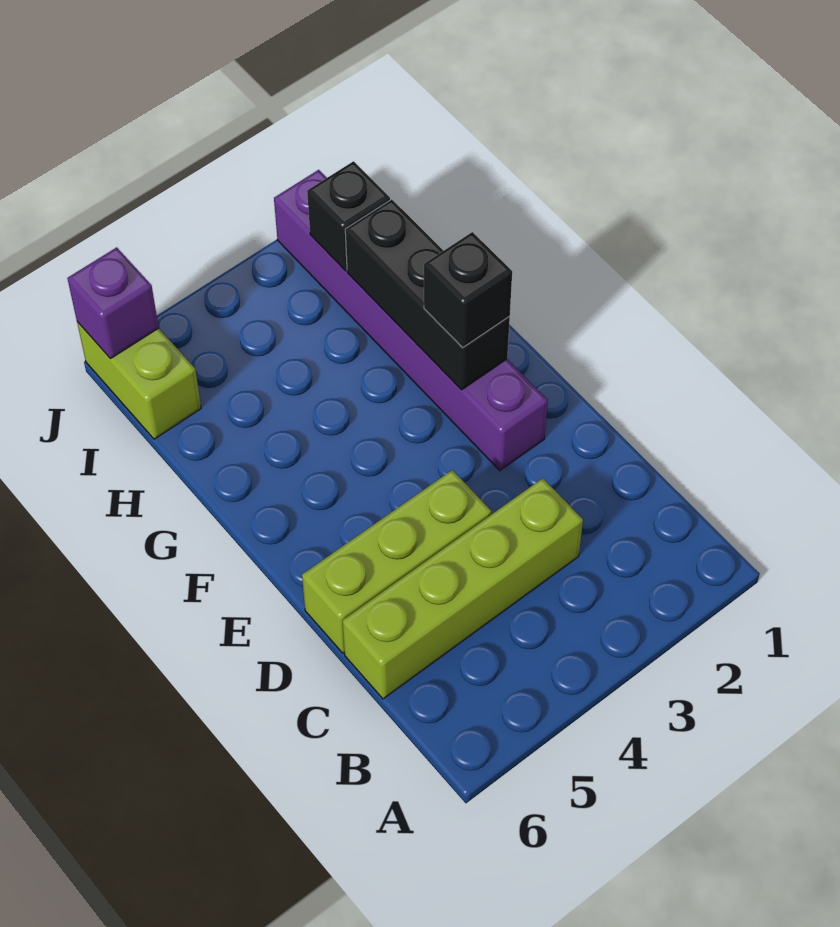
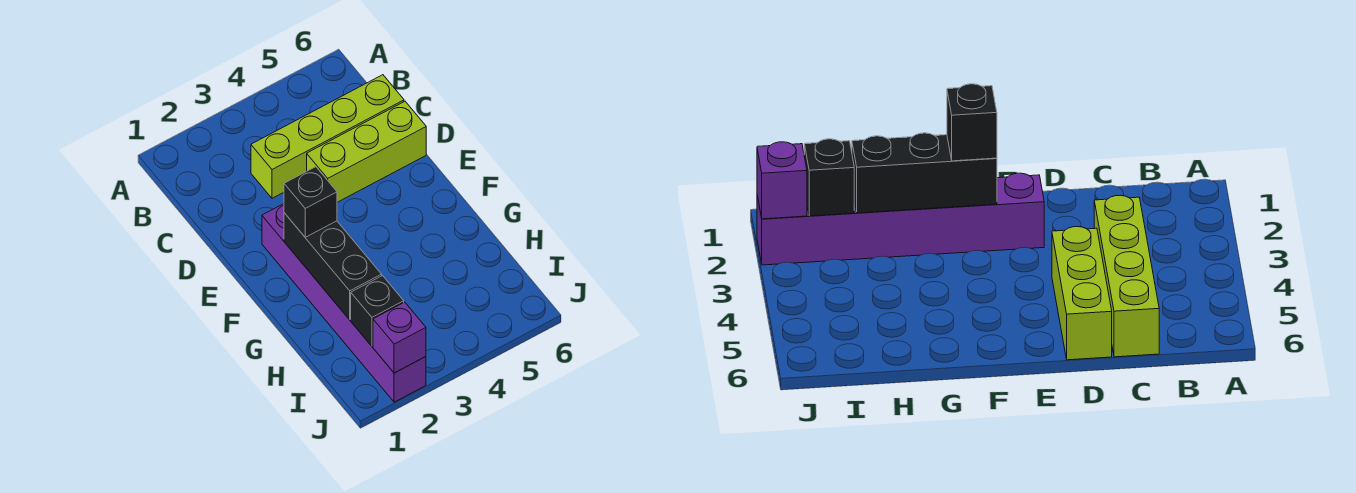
lime brick I6:J6 level 1 -> none
purple brick J6 level 2 -> purple brick J2 level 2

